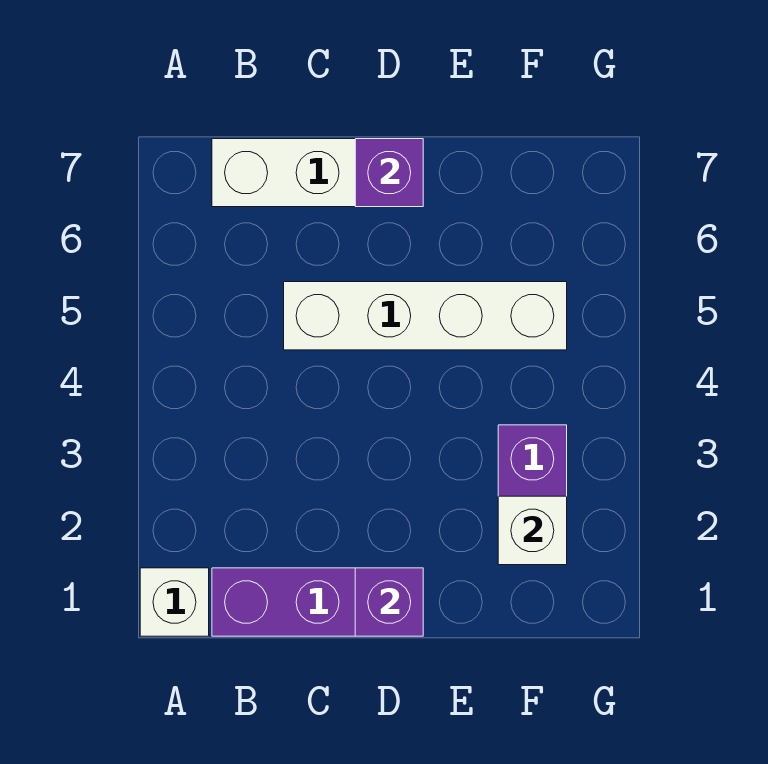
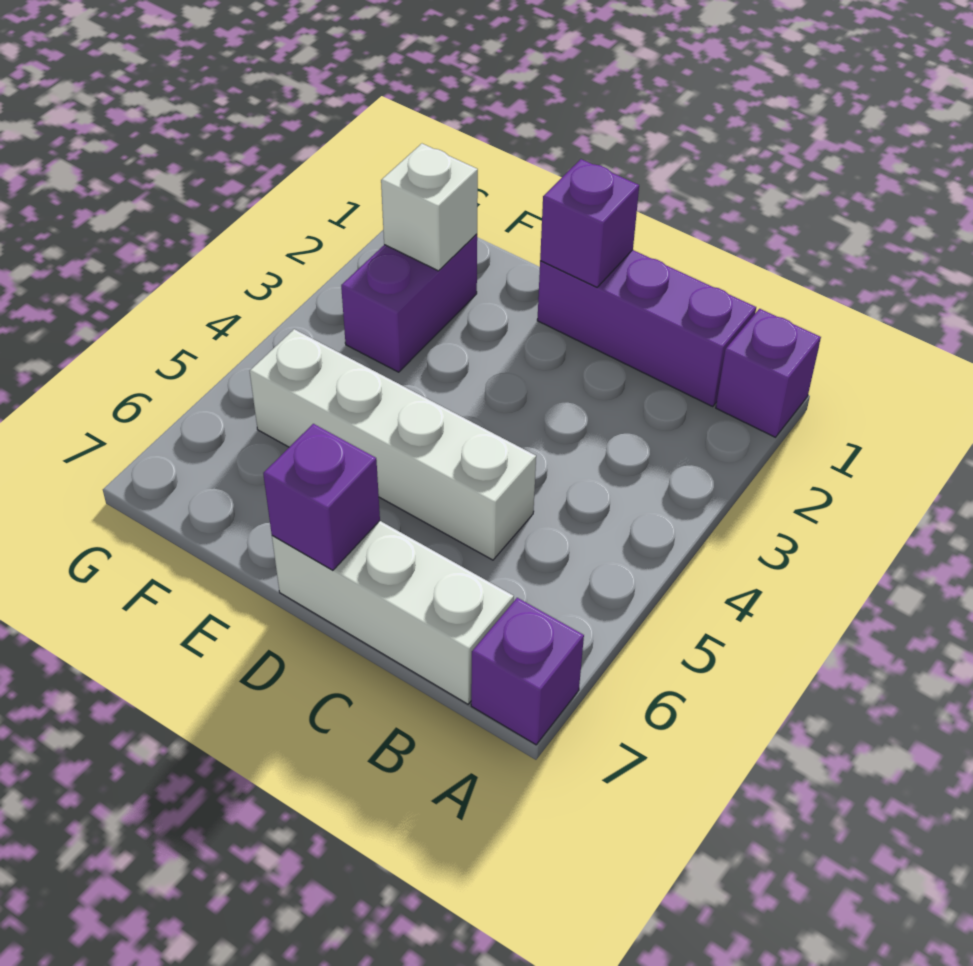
white brick A1 level 1 -> purple brick A1 level 1
none -> purple brick A7 level 1

